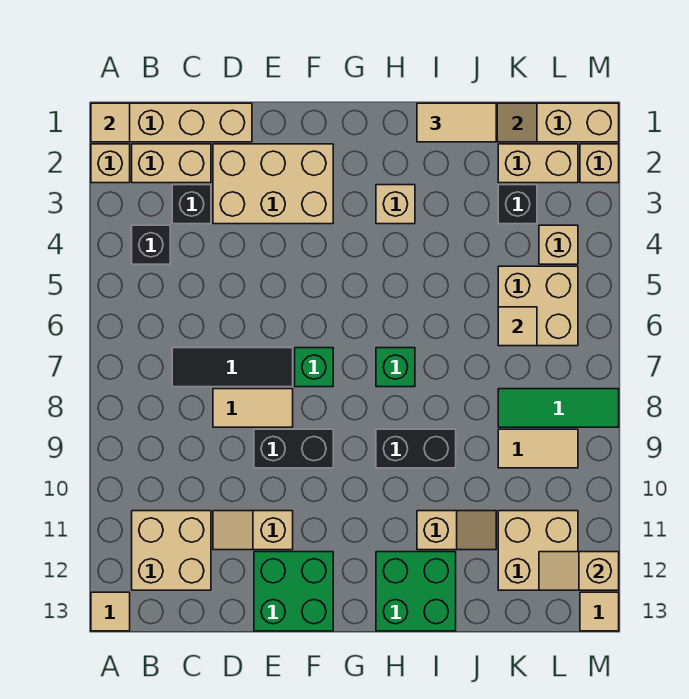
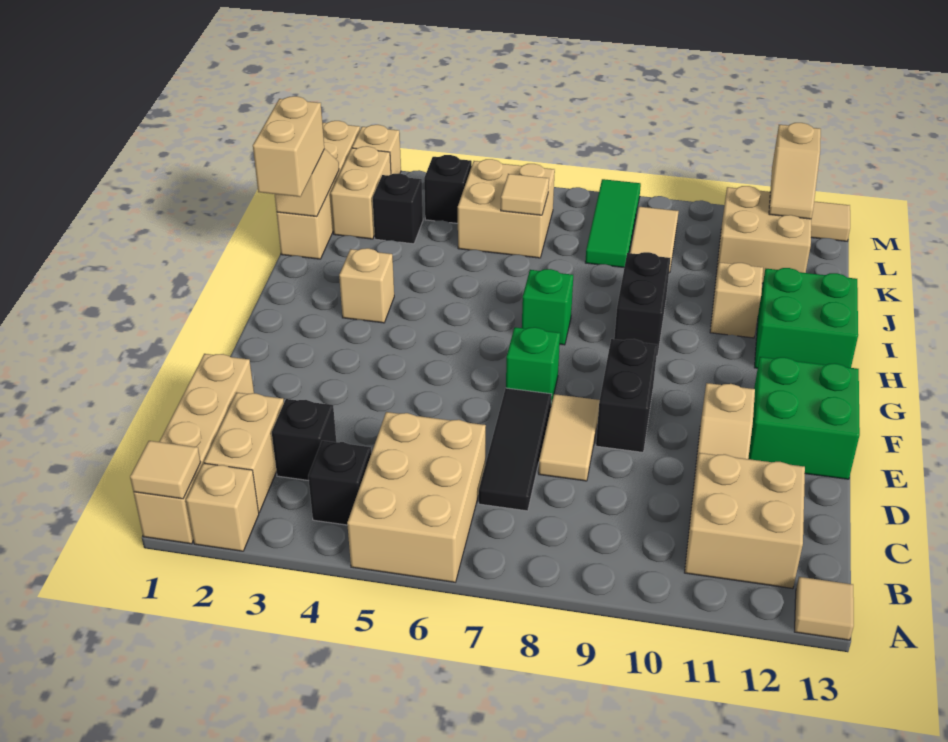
tan brick D2:F3 level 1 -> tan brick A5:C6 level 1
tan tile I1:J1 level 3 -> tan brick I1:J1 level 3
tan brick L4 level 1 -> black brick L4 level 1

